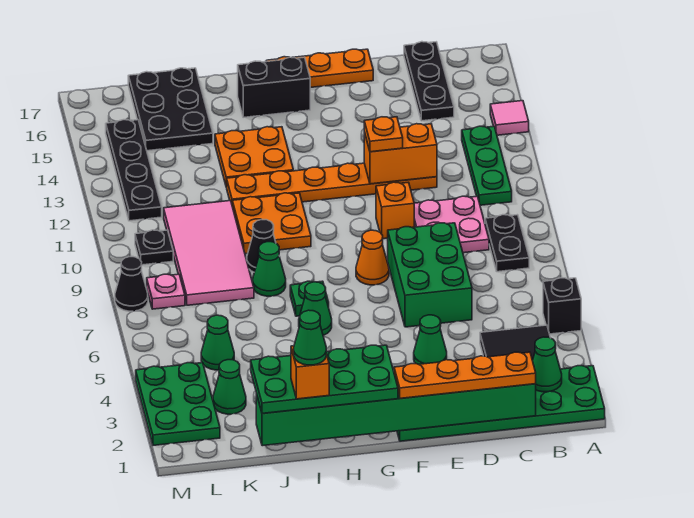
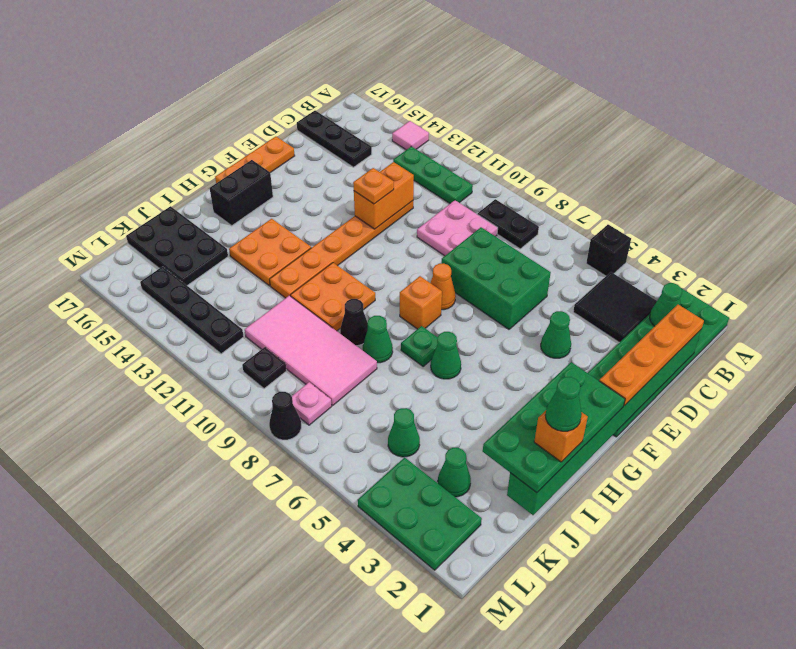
orange brick E10 level 1 -> orange brick G8 level 1

